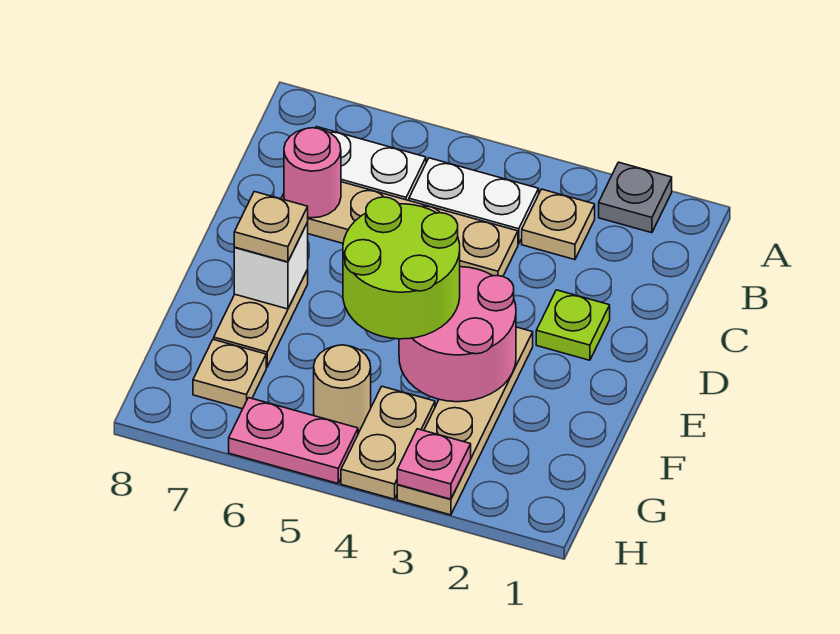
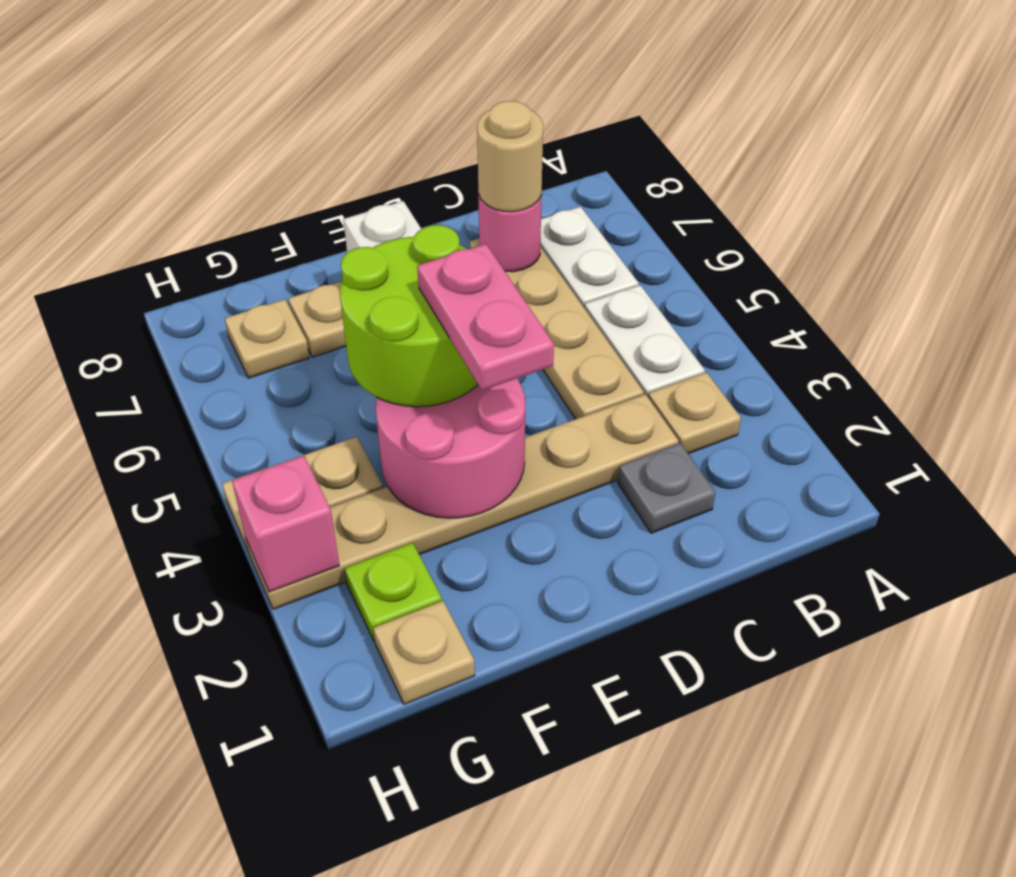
grey plate A2 level 1 -> grey plate C2 level 1
lime plate D2 level 1 -> lime plate G2 level 1
tan plate E3:H3 level 1 -> tan plate C3:H3 level 1
tan plate E7 level 3 -> tan plate G1 level 1
tan round brick G5 level 1 -> tan round brick C7 level 3
pink plate H3 level 2 -> pink brick H3 level 2
pink plate H5:H6 level 1 -> pink plate E3:E4 level 4

